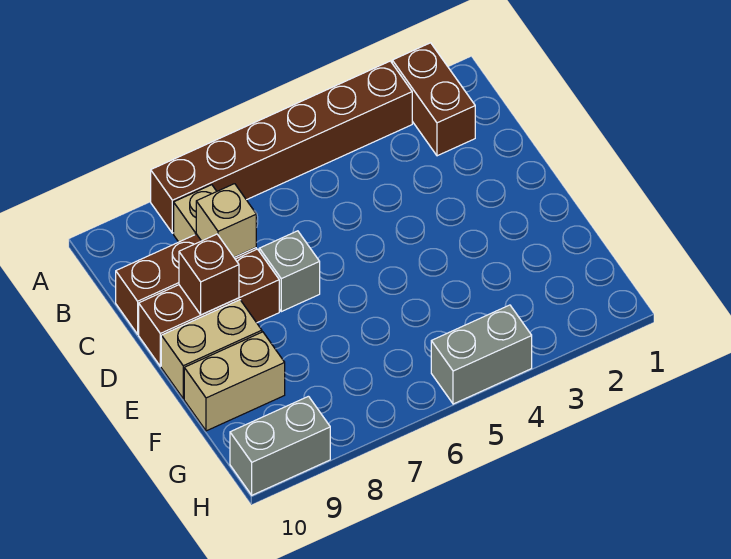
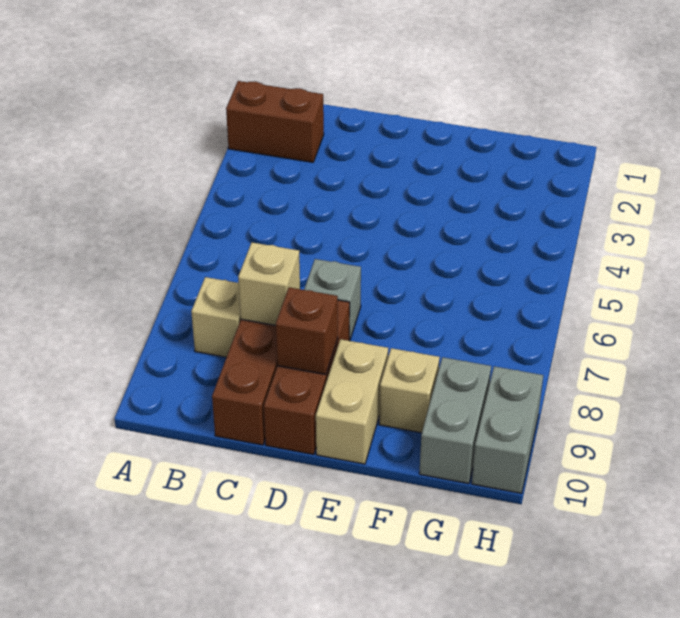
brown brick A3:A8 level 1 -> none
tan brick F9:F10 level 1 -> tan brick F9 level 1
grey brick H4:H5 level 1 -> grey brick G9:G10 level 1

